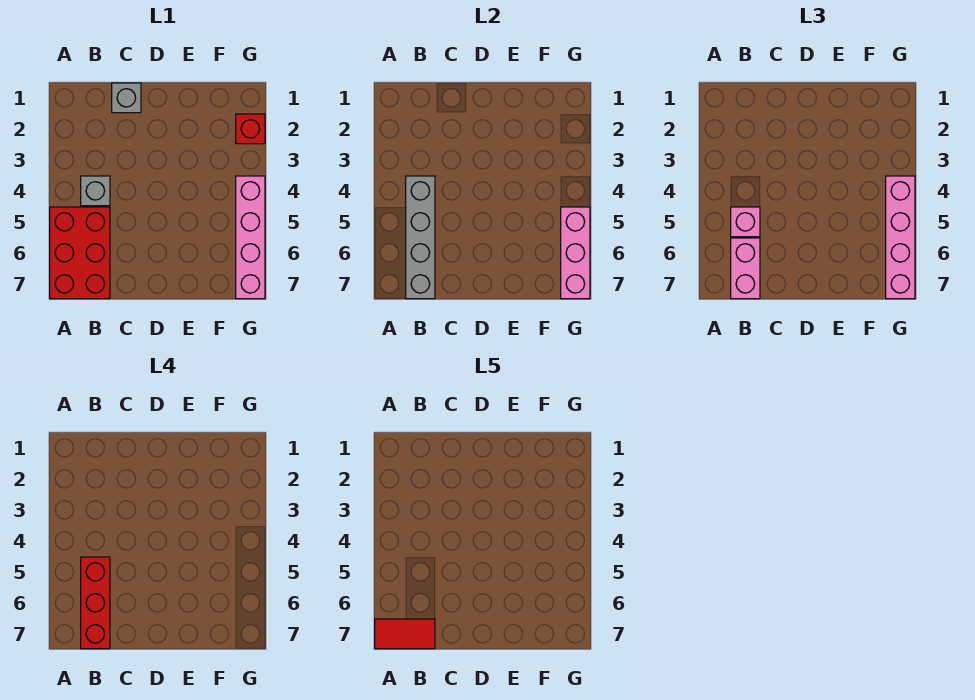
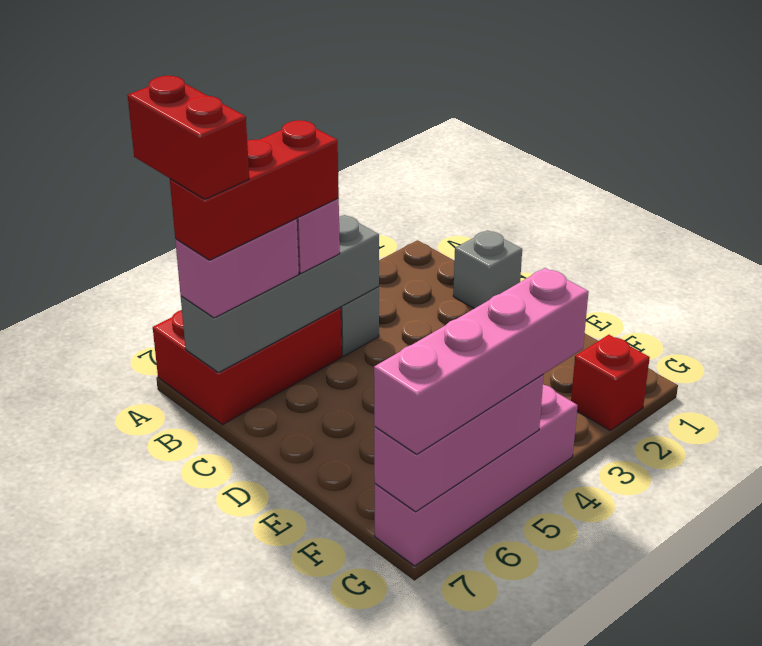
red tile A7:B7 level 5 -> red brick A7:B7 level 5

